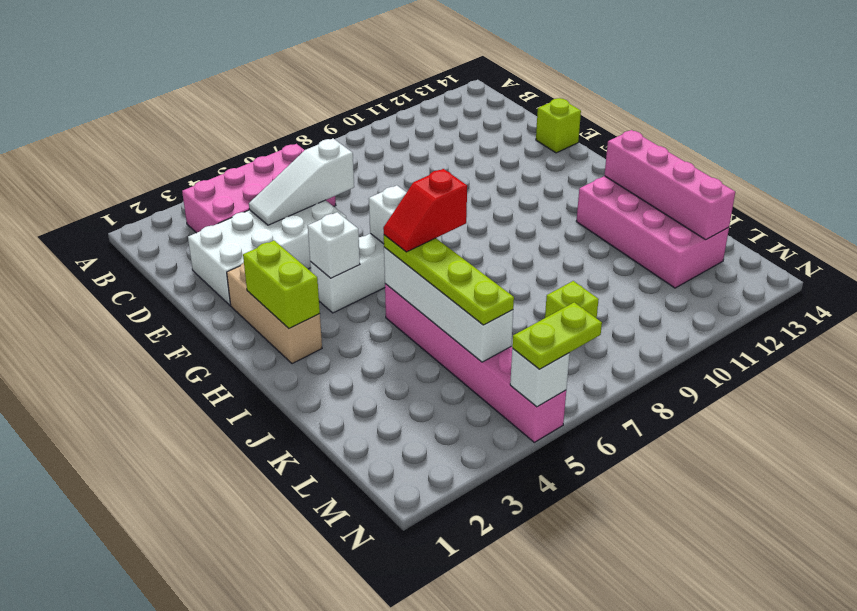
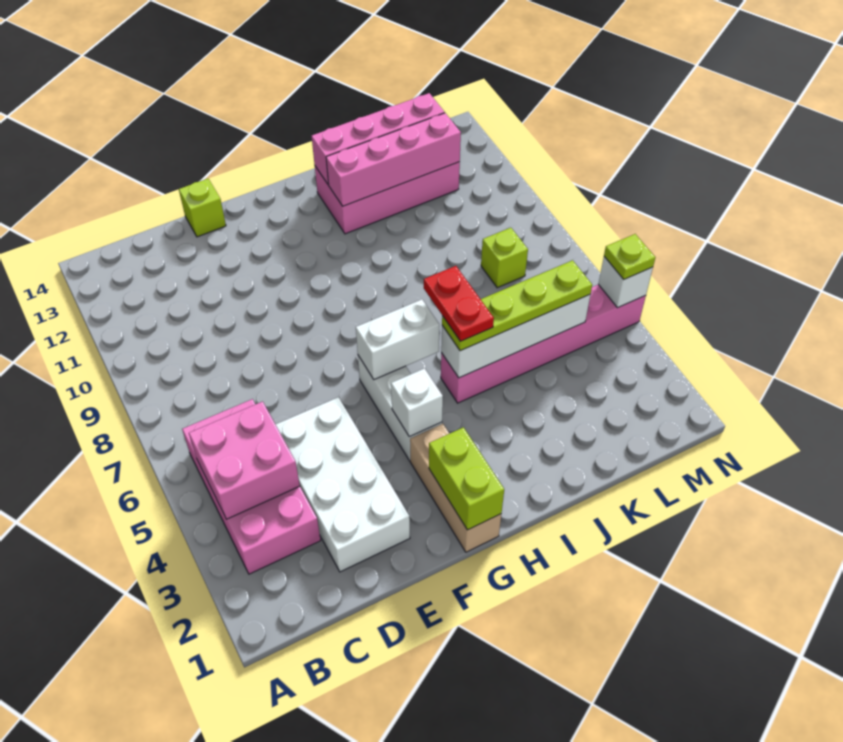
none -> pink brick B4:C5 level 2
white slope D4:D6 level 2 top 6 -> none
tan brick F2:H2 level 1 -> tan brick G1:G3 level 1
lime brick G2:H2 level 2 -> lime brick G1:G2 level 2
red slope I5:I6 level 4 top 6 -> red plate I5:I6 level 4
none -> pink brick I12:L12 level 2
lime plate N5:N6 level 3 -> lime plate N5 level 3

